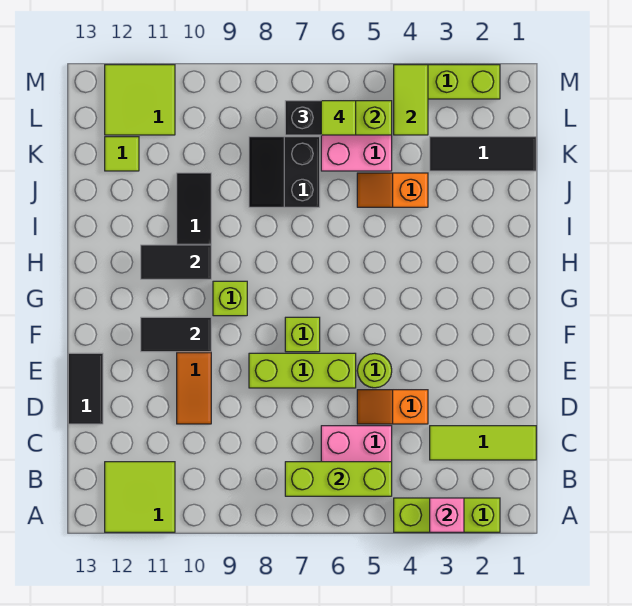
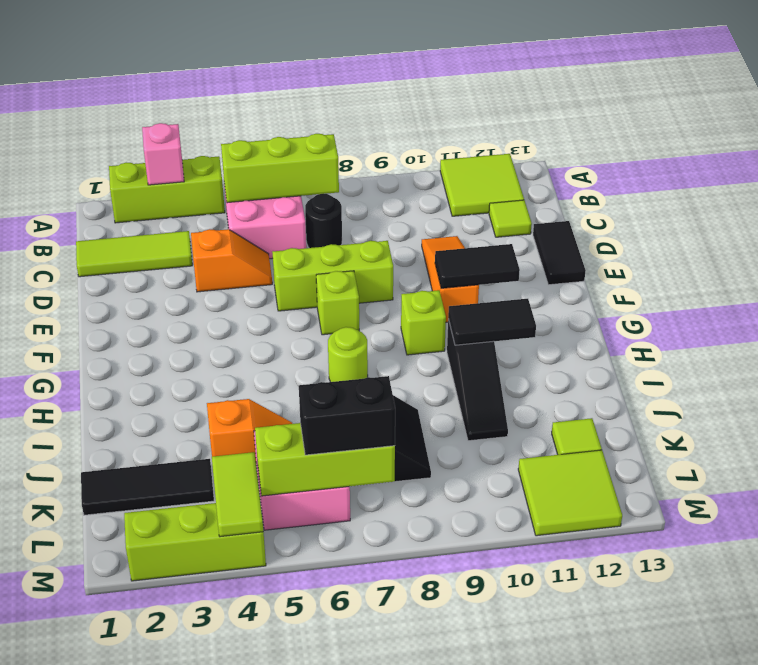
none -> black round brick C7 level 1
lime round brick E5 level 1 -> lime round brick H7 level 1
lime tile L6 level 4 -> lime tile C12 level 1

